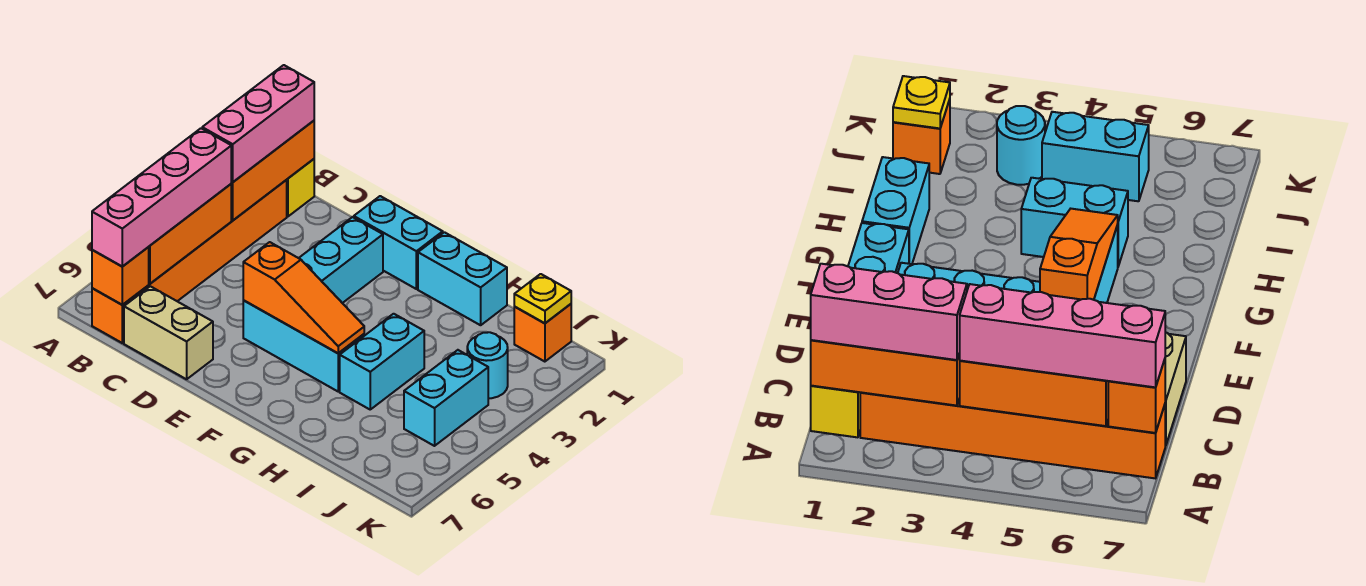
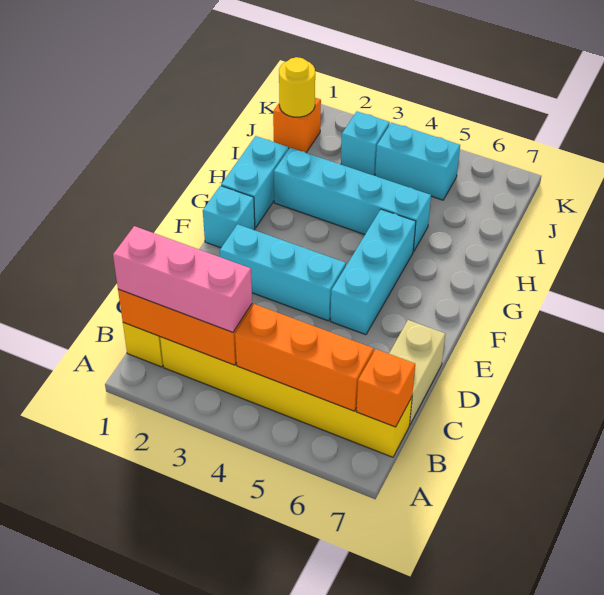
orange brick B2:B7 level 1 -> yellow brick B2:B7 level 1
pink brick B4:B7 level 3 -> none
cyan brick E1:F1 level 1 -> cyan brick F1 level 1
orange slope E5:G5 level 2 top E -> none
cyan brick H4:H5 level 1 -> cyan brick H2:H5 level 1
yellow plate J1 level 2 -> yellow round brick J1 level 2
cyan round brick J3 level 1 -> cyan brick J3 level 1

